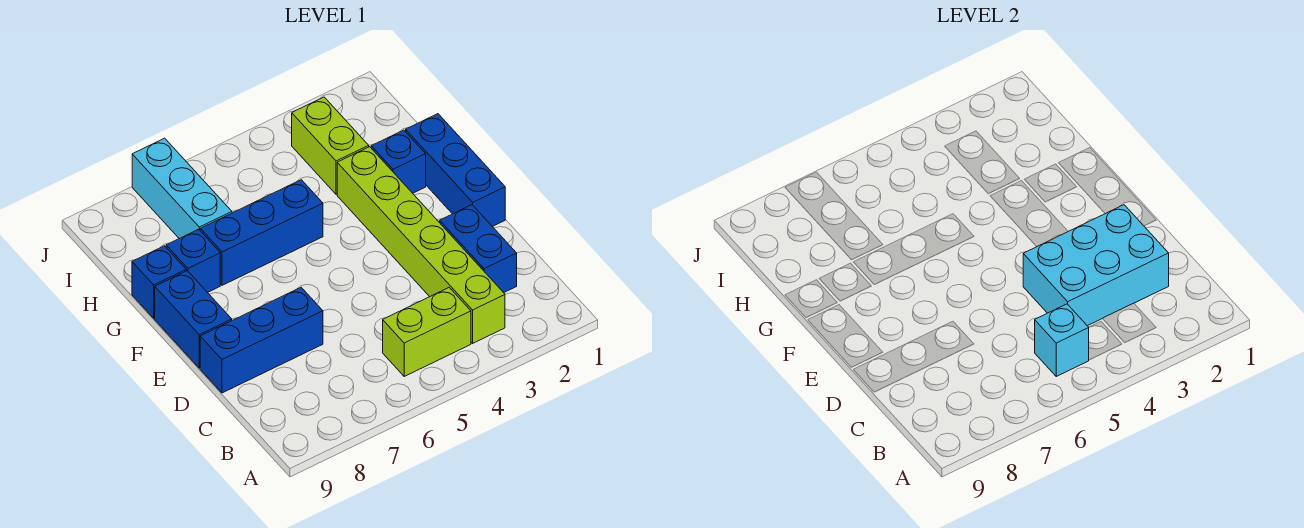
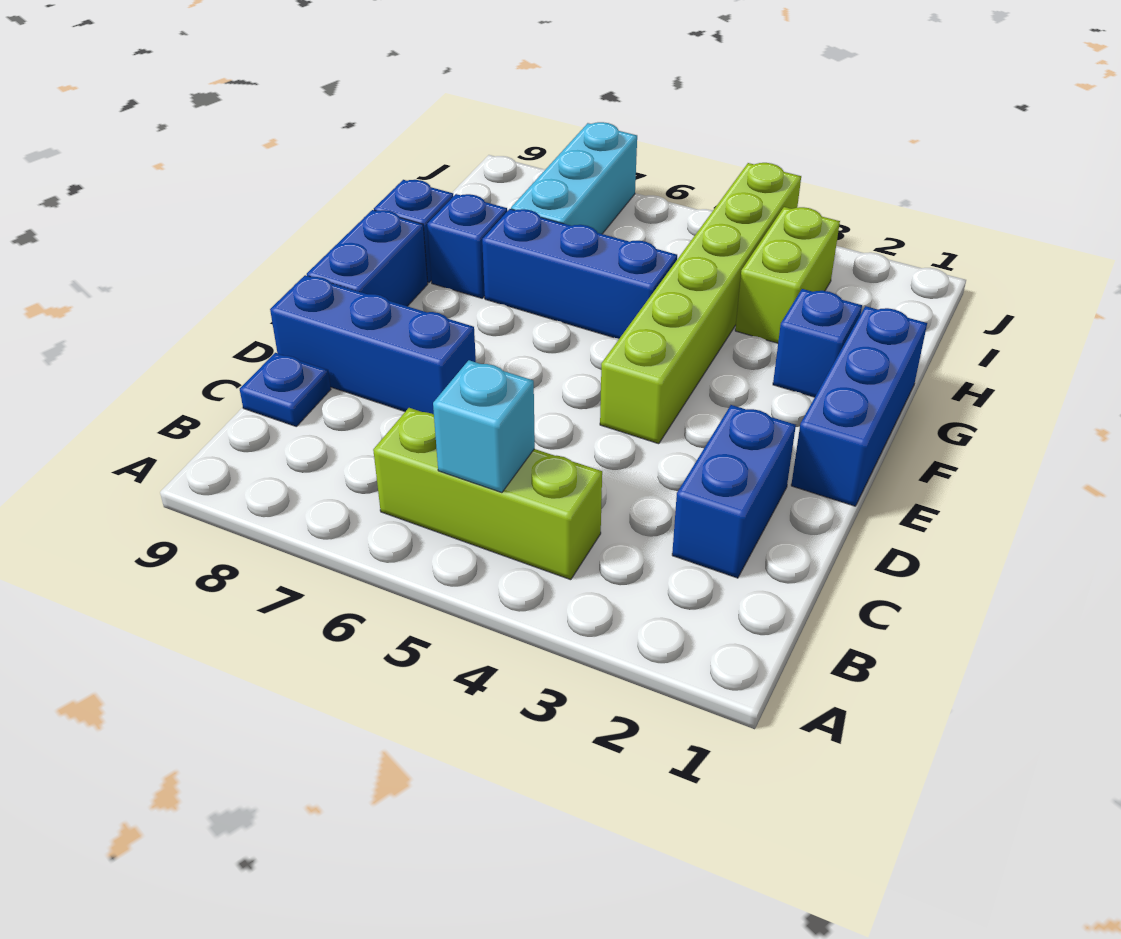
lime brick B3:G3 level 1 -> lime brick E4:J4 level 1
lime brick B4:B5 level 1 -> lime brick B4:B6 level 1
cyan brick C2:D4 level 2 -> none
none -> blue plate C9 level 1

